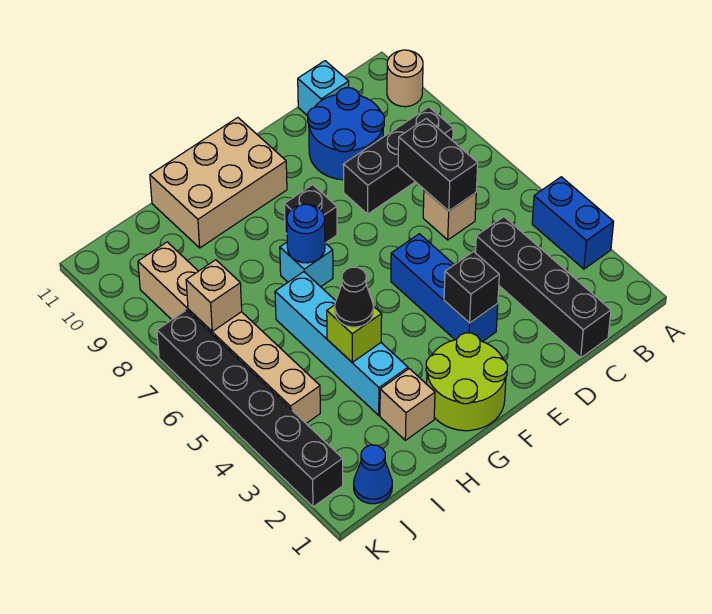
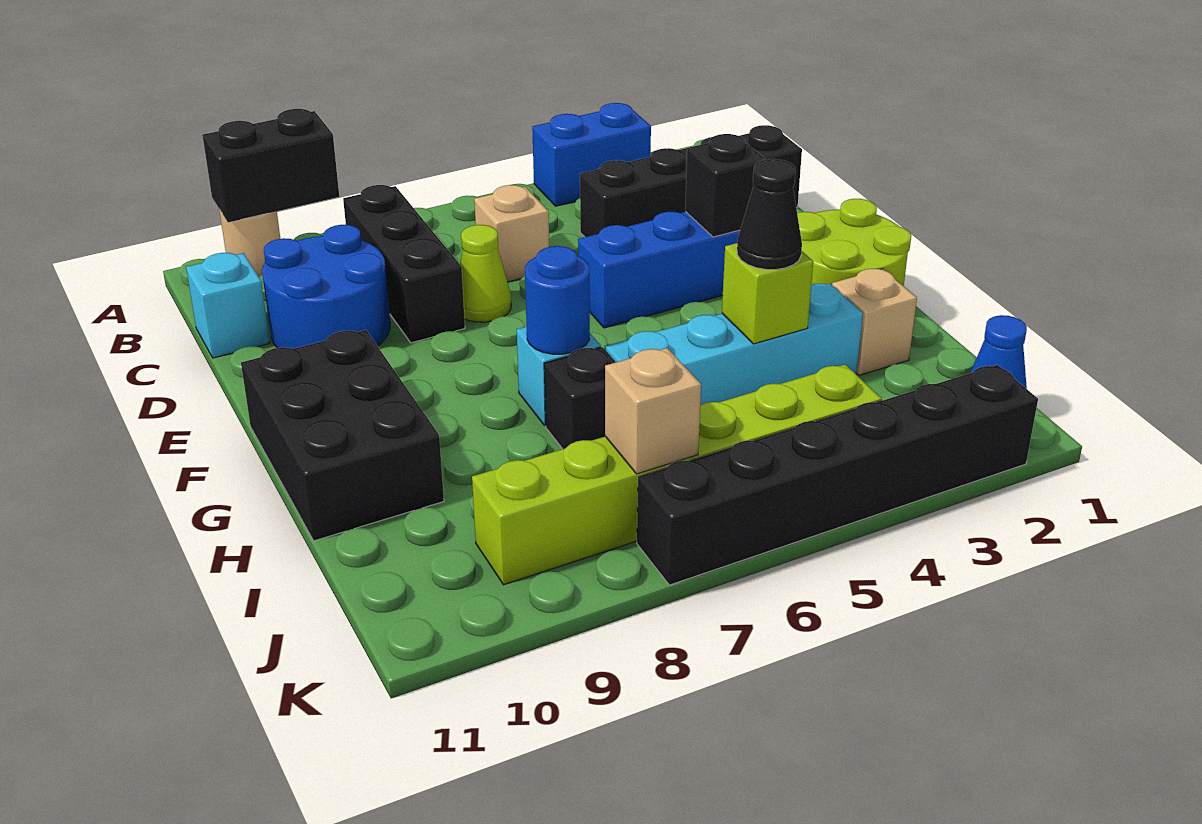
black brick C6:C7 level 2 -> black brick A9:A10 level 2
none -> lime cone D7 level 1
black brick F8 level 1 -> black brick H7 level 1
tan brick F10:H11 level 1 -> black brick F10:H11 level 1
tan brick J4:J9 level 1 -> lime brick J4:J9 level 1

